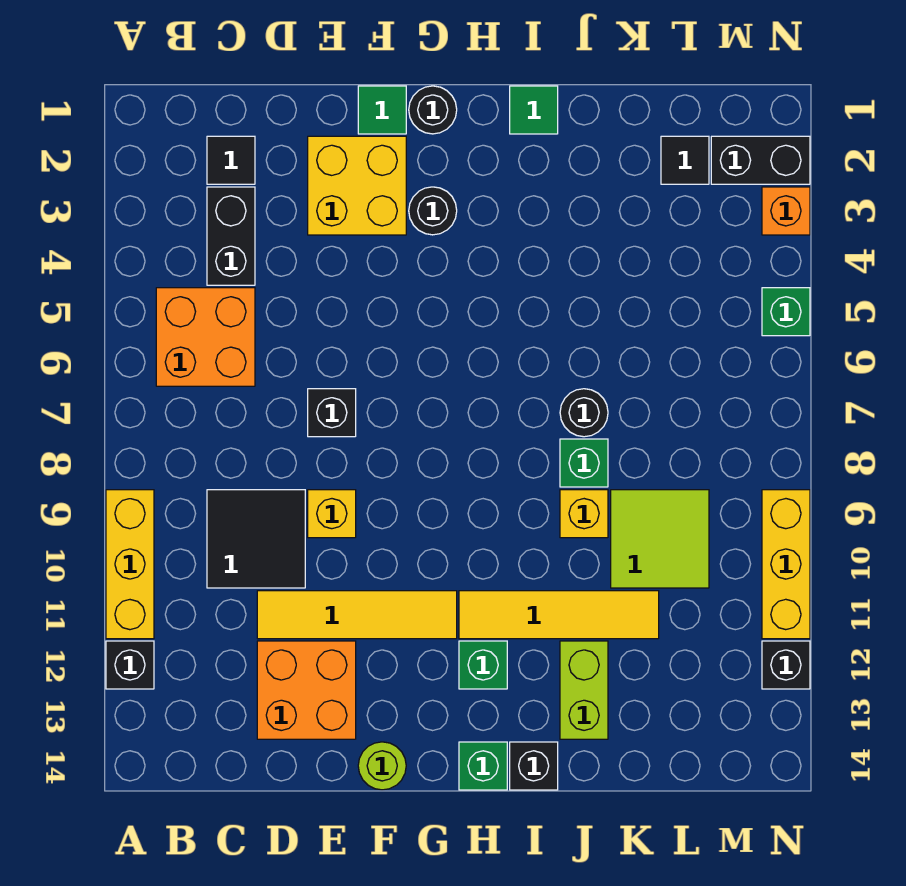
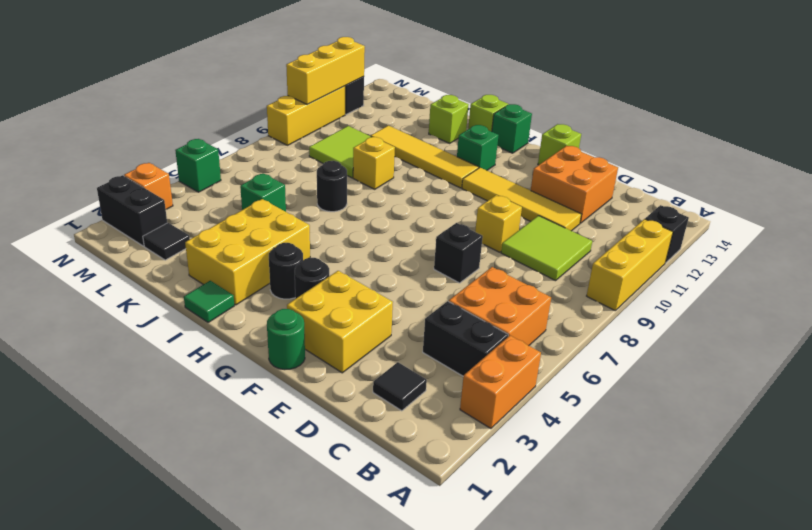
none -> orange brick A3:A4 level 1
black brick C3:C4 level 1 -> black brick B4:C4 level 1
black tile C9:D10 level 1 -> lime tile C9:D10 level 1
green tile F1 level 1 -> green round brick F1 level 1
lime round brick F14 level 1 -> lime brick F14 level 1
black round brick G1 level 1 -> black round brick H3 level 1
none -> yellow brick I2:J4 level 1
black brick I14 level 1 -> lime brick I14 level 1
green brick J8 level 1 -> green brick K5 level 1
lime brick J12:J13 level 1 -> lime brick J13 level 1
none -> yellow brick N10:N12 level 2

